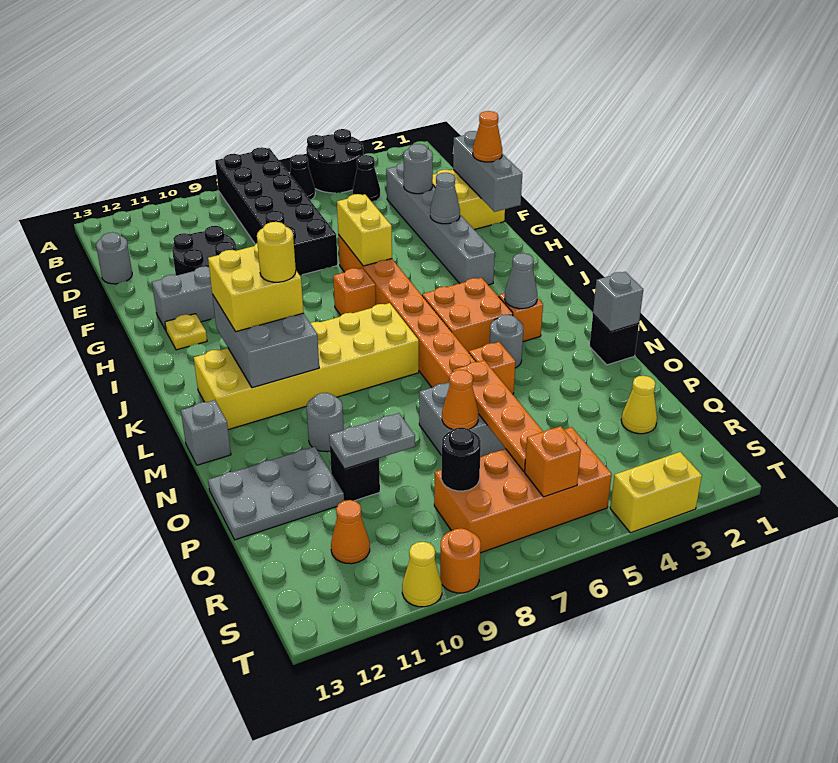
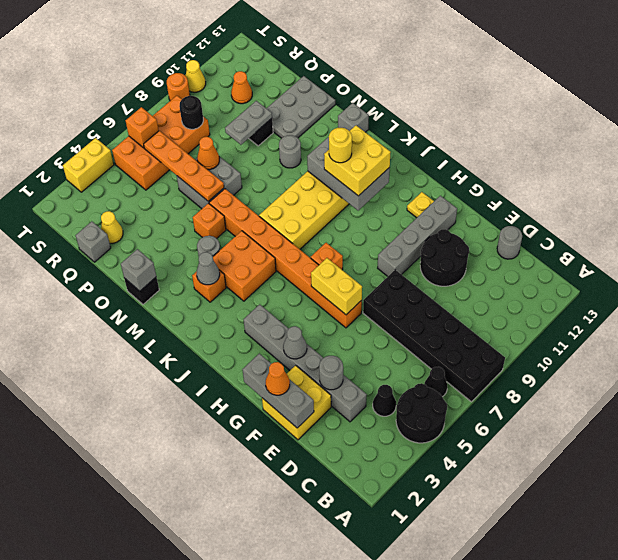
none -> grey brick Q1 level 1

